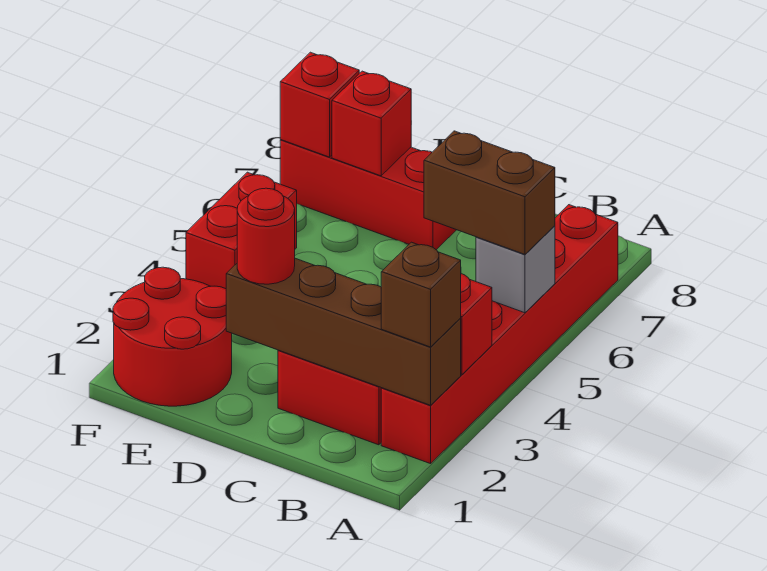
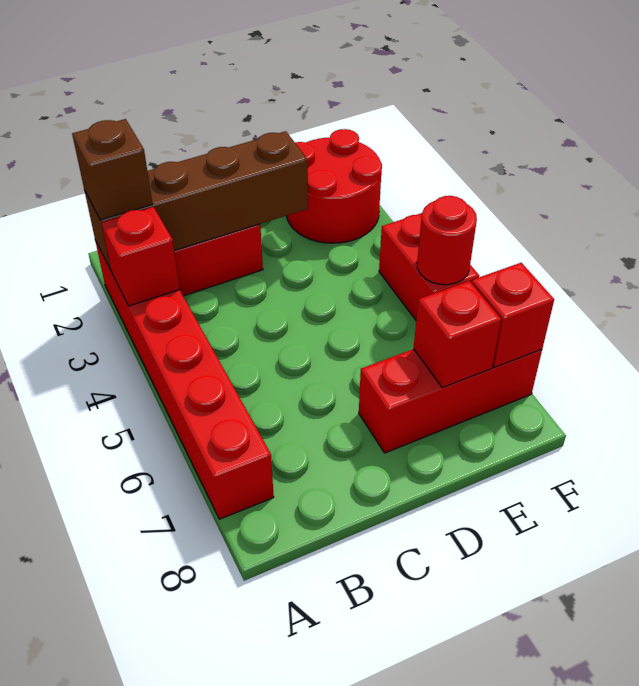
grey brick A5 level 2 -> none
brown brick A5:B5 level 3 -> none
red round brick D2 level 3 -> red round brick F5 level 2

